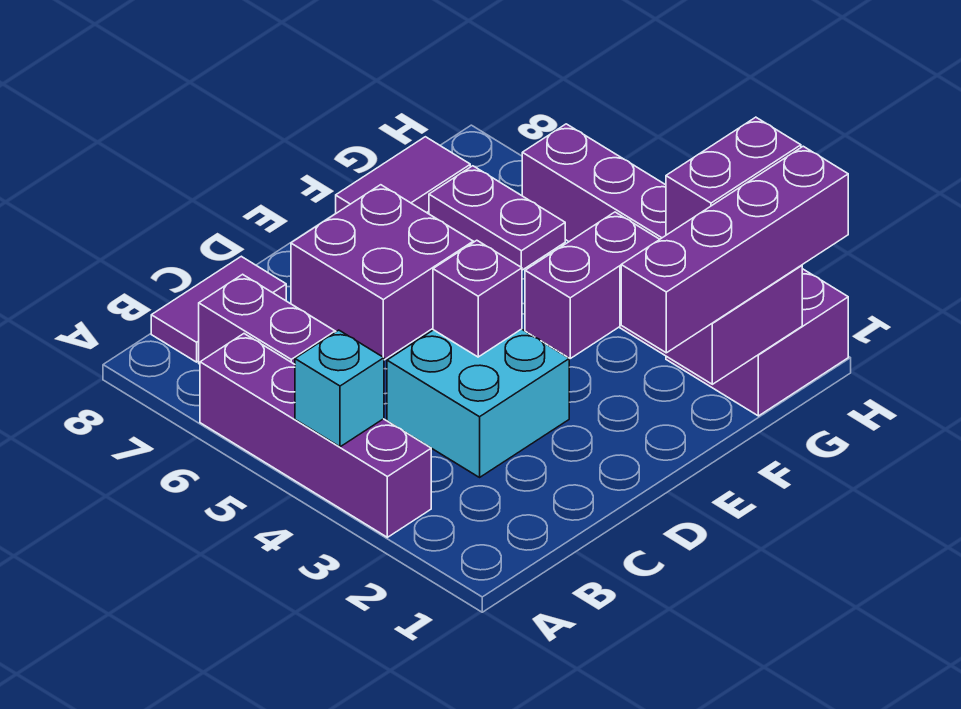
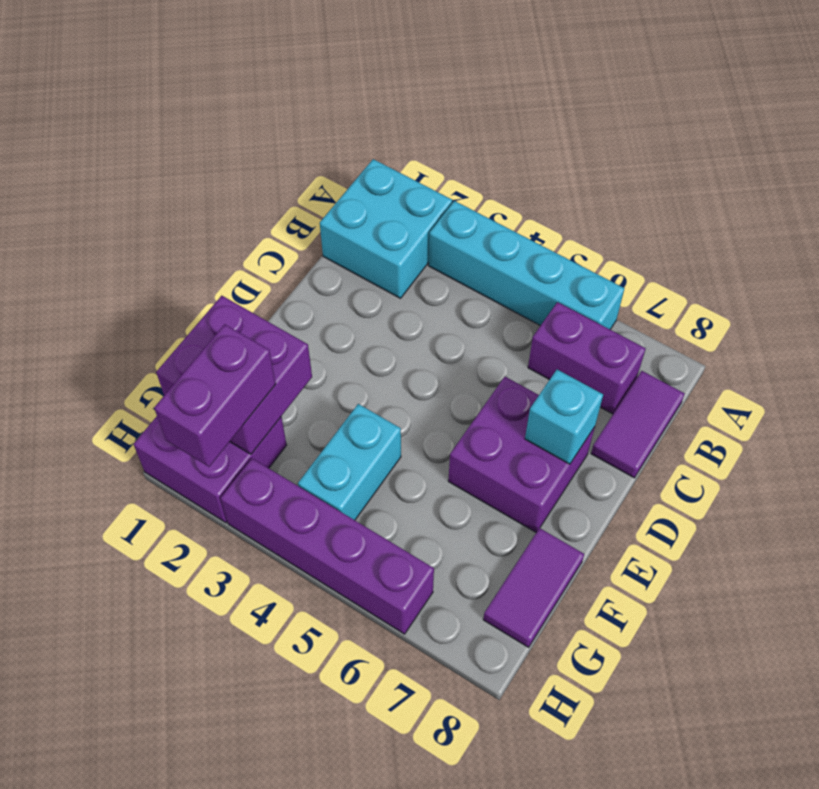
purple brick A3:A6 level 1 -> cyan brick A3:A6 level 1
cyan brick A4 level 2 -> cyan brick D7 level 2
cyan brick C3:D4 level 1 -> cyan brick A1:B2 level 1
purple brick D4 level 2 -> none
purple brick E1:H1 level 3 -> none
purple brick F4:G4 level 1 -> cyan brick F4:G4 level 1
purple plate G6:G7 level 1 -> none

